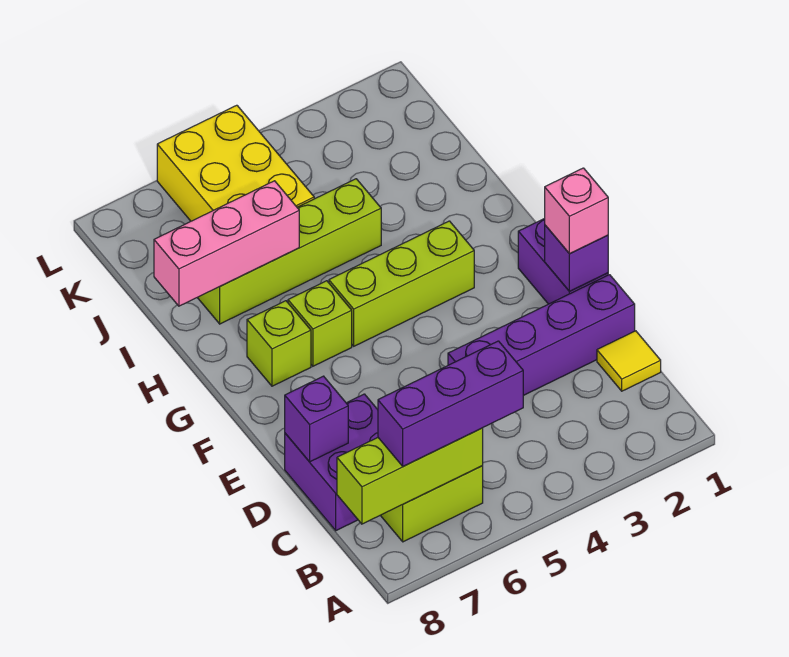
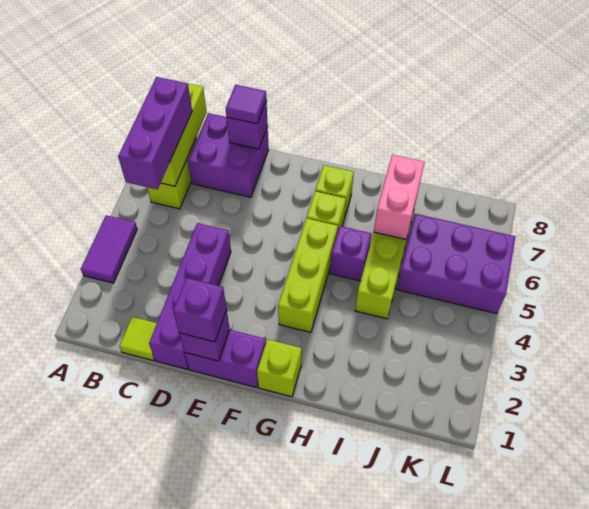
none -> purple tile A3:A4 level 1
yellow tile C1 level 1 -> lime tile C1 level 1
none -> purple tile D8 level 3
pink brick E1 level 3 -> purple brick E1 level 3
none -> lime brick G1 level 1
none -> purple brick H5 level 1
pink brick I6:I8 level 2 -> pink brick I6:I7 level 2
yellow brick J5:L6 level 1 -> purple brick J5:L6 level 1

